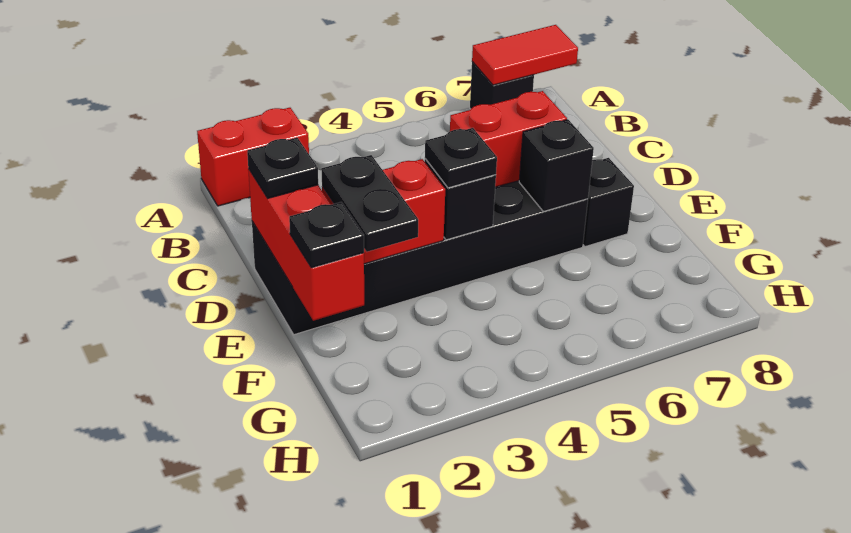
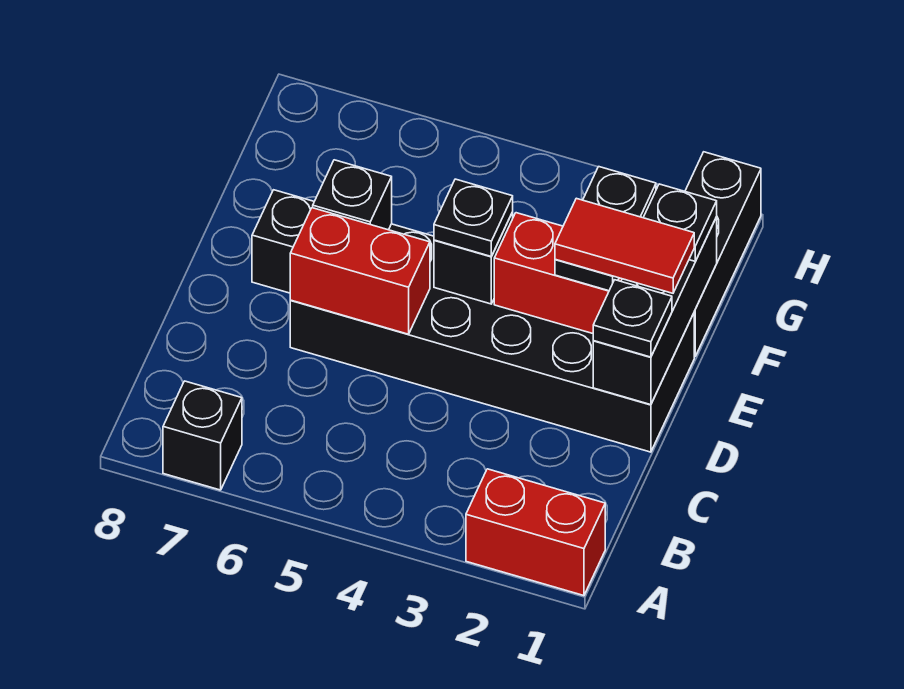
red tile A7:A8 level 2 -> red tile E1:E2 level 4
red brick D1:F1 level 2 -> black brick D1:F1 level 2
none -> black brick F1:H1 level 1

